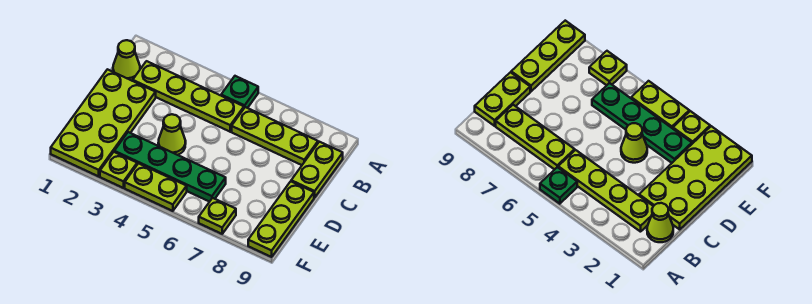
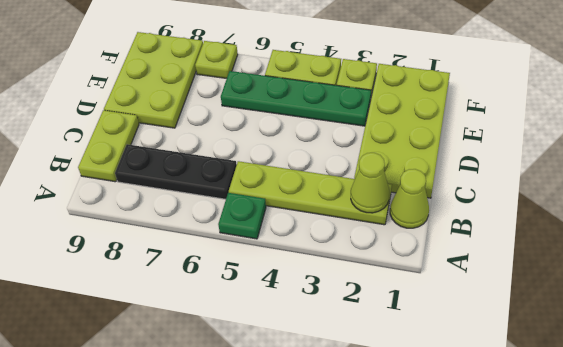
lime plate B6:B8 level 1 -> black plate B6:B8 level 1
lime cone D4 level 1 -> lime cone B2 level 2
lime plate D9:F9 level 1 -> lime plate D8:F9 level 1

